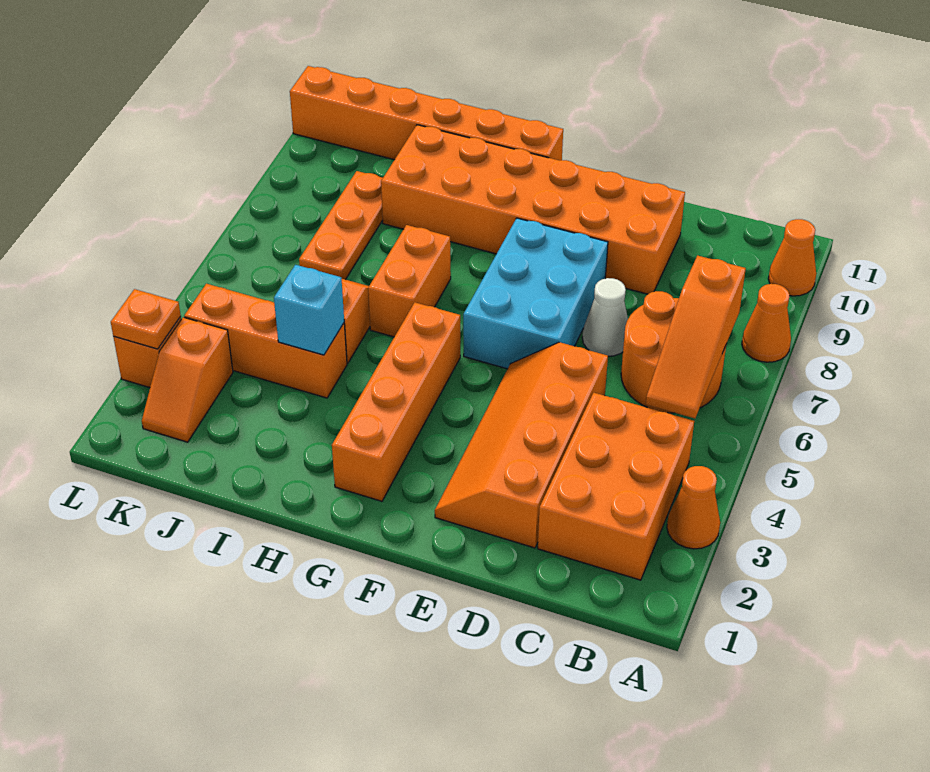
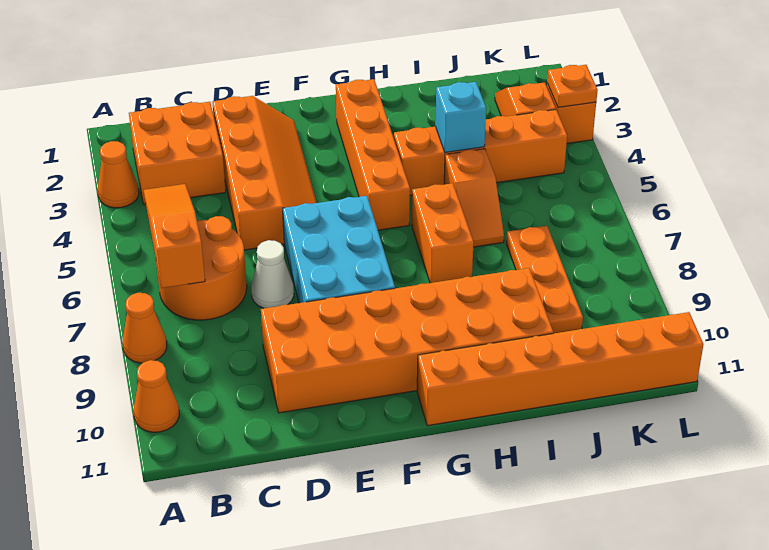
orange brick B2:C4 level 1 -> orange brick B2:C3 level 1
orange brick I4:K4 level 1 -> orange brick H4:K4 level 1

